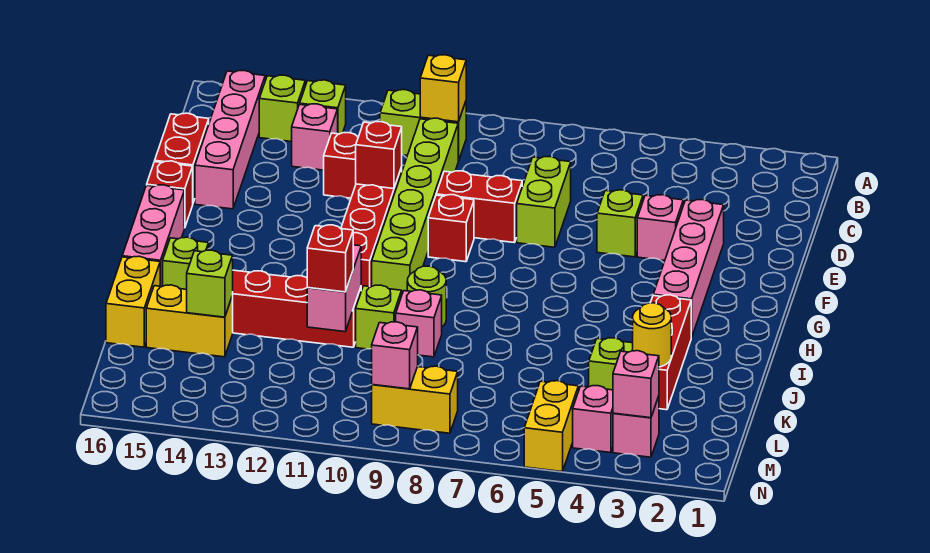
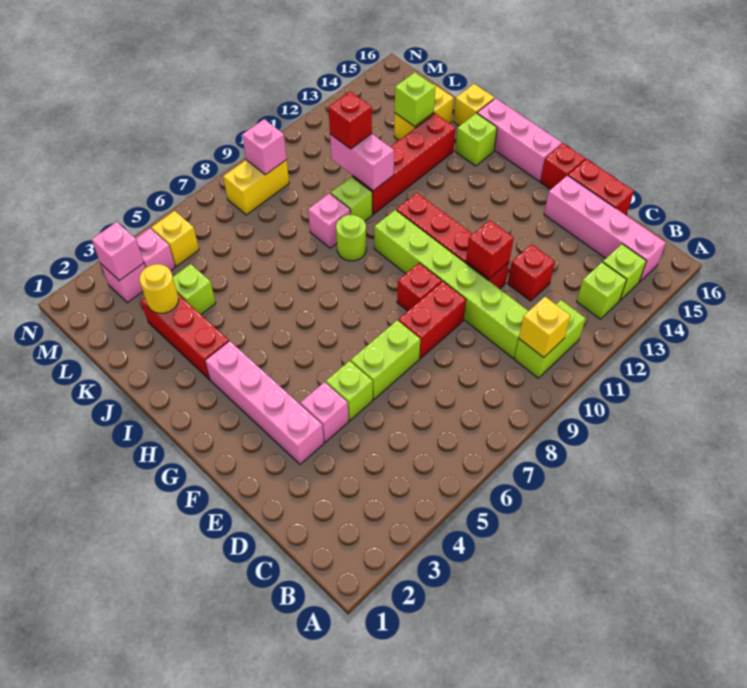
pink brick C13 level 1 -> none
lime brick D7:E7 level 1 -> lime brick E6:E7 level 1
yellow brick J16:K16 level 1 -> yellow brick J16 level 1
yellow brick M5:N5 level 1 -> yellow brick M5 level 1

